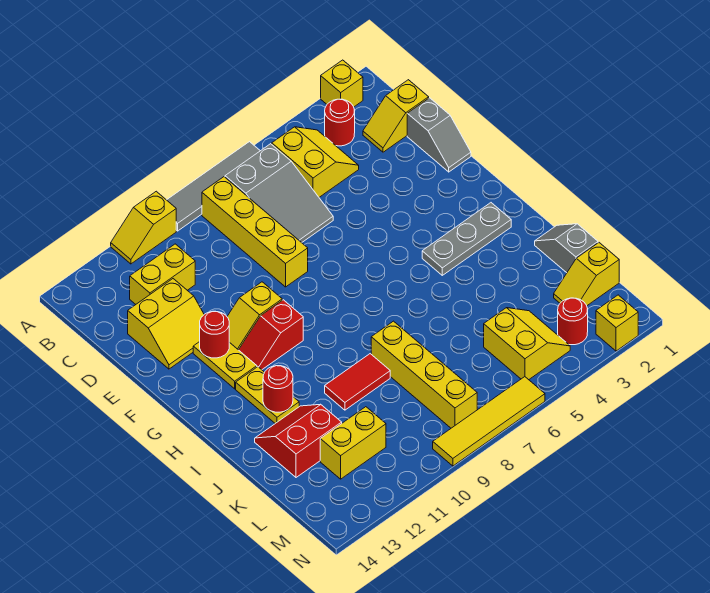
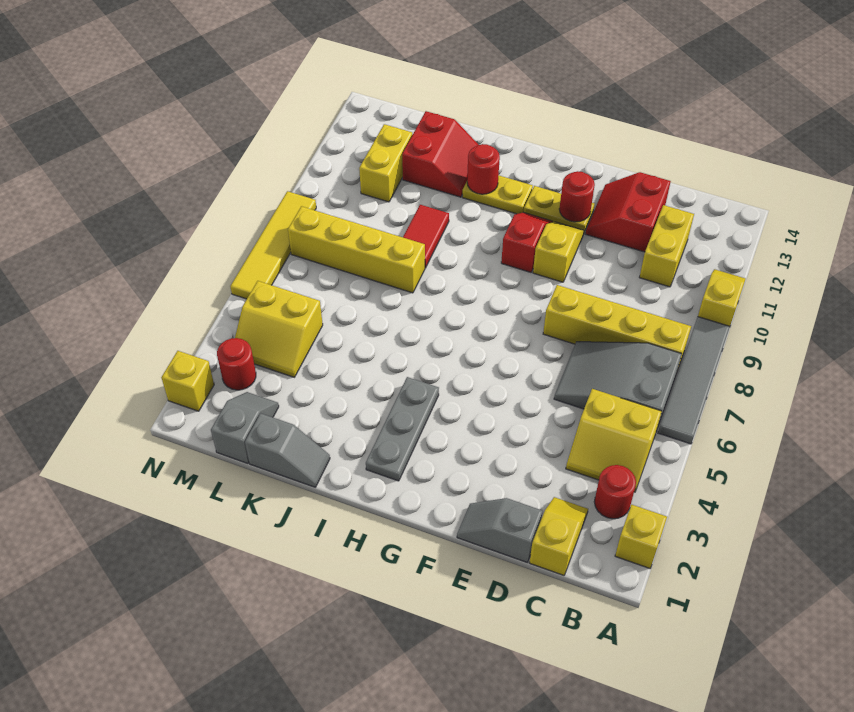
yellow slope D12:E13 level 1 top D -> red slope D12:E13 level 1 top D
yellow slope L1:L2 level 1 top 1 -> grey slope L1:L2 level 1 top 1

